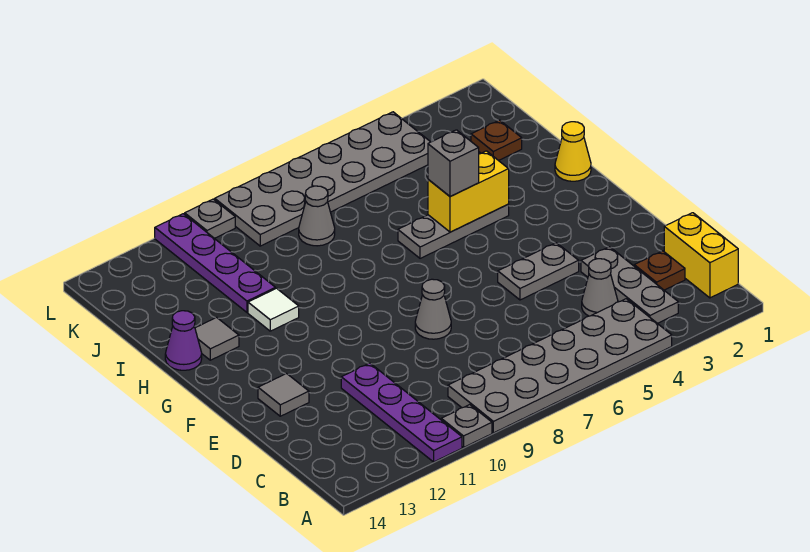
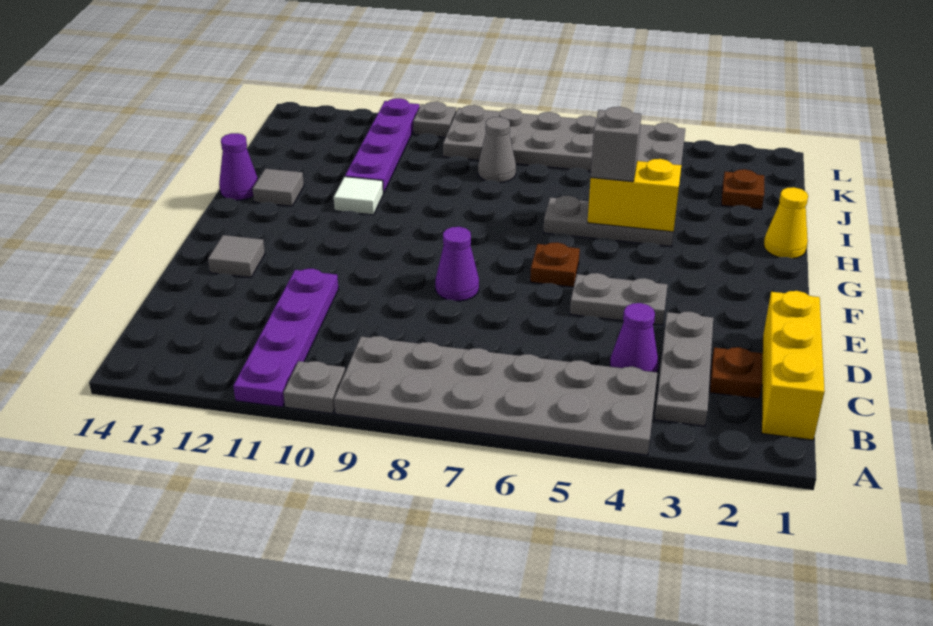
yellow brick B1:C1 level 1 -> yellow brick B1:D1 level 1
grey cone C4 level 1 -> purple cone C4 level 1
grey cone E8 level 1 -> purple cone E8 level 1
none -> brown plate F6 level 1

